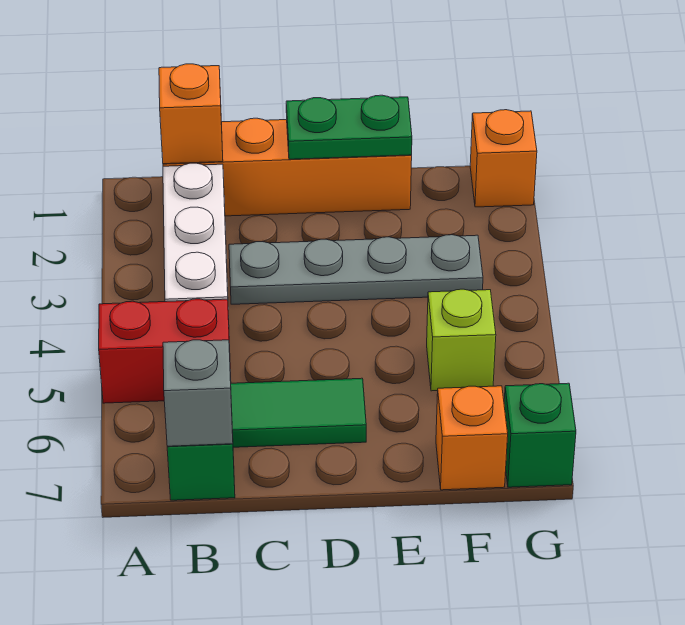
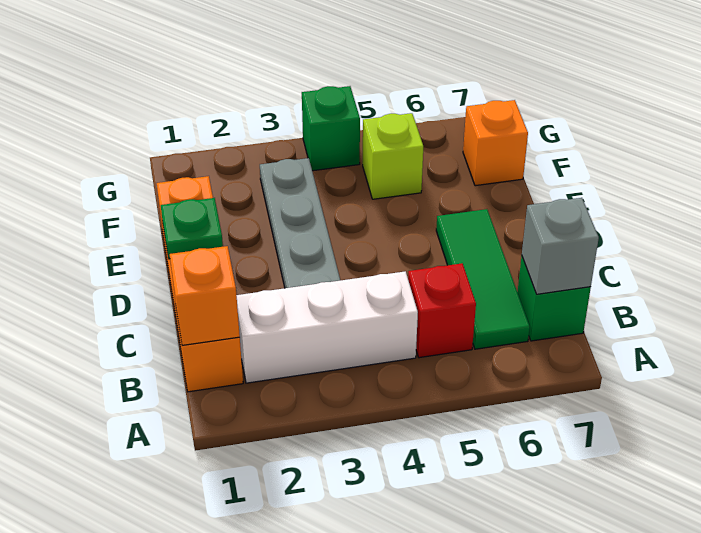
red brick A5:B5 level 1 -> red brick B5 level 1
green plate D1:E1 level 2 -> green plate D1 level 2
orange brick G1 level 1 -> none
green brick G7 level 1 -> green brick G4 level 1

